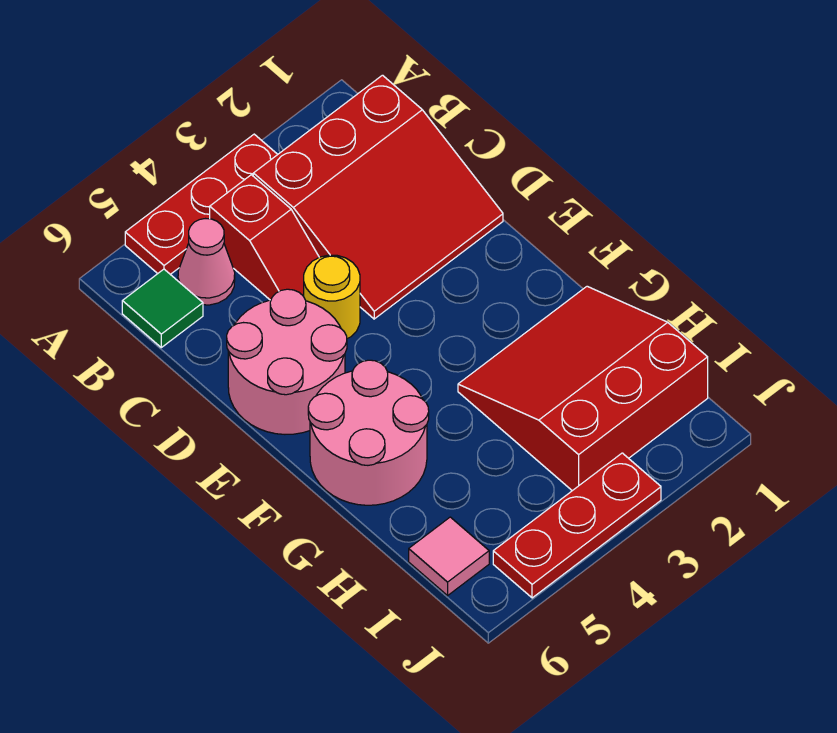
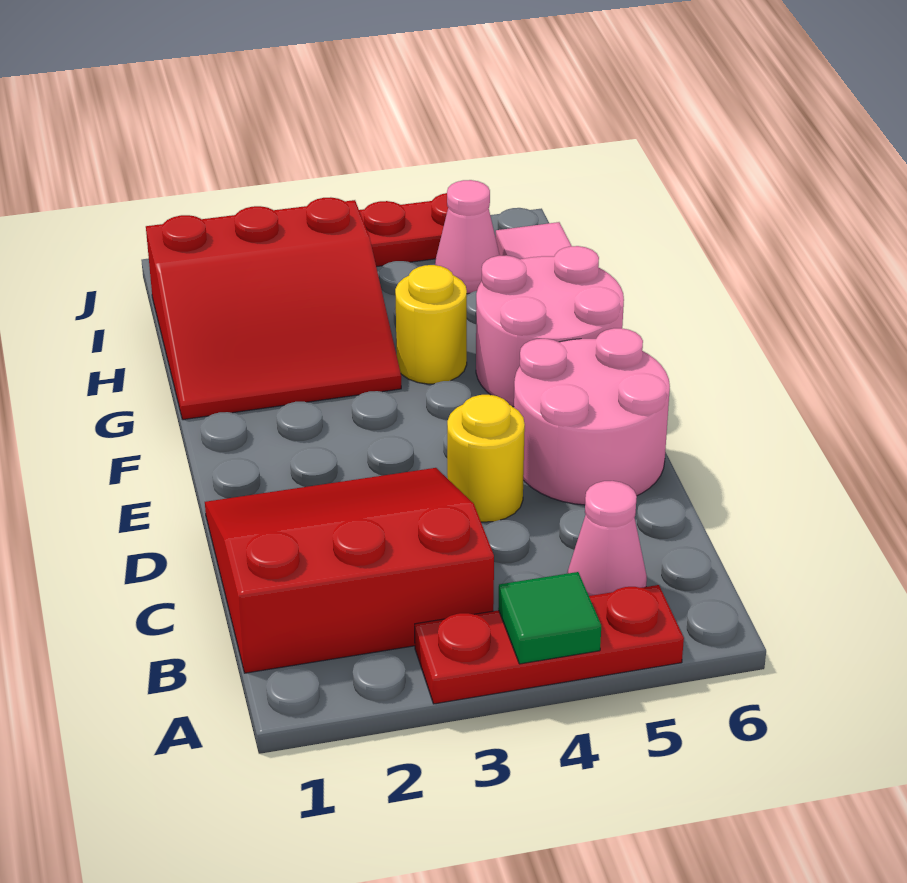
red slope B4:C4 level 1 top B -> none
green tile B6 level 1 -> green tile A4 level 2
none -> yellow round brick G4 level 1
none -> pink cone I5 level 1

